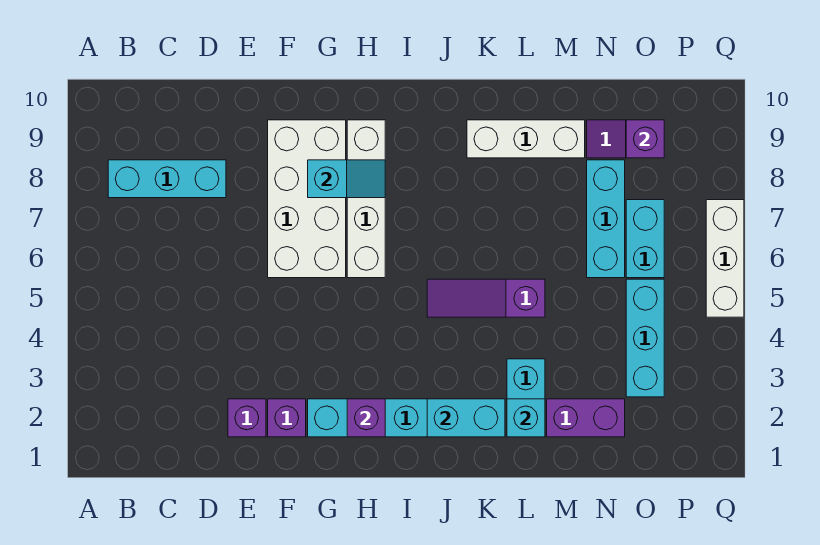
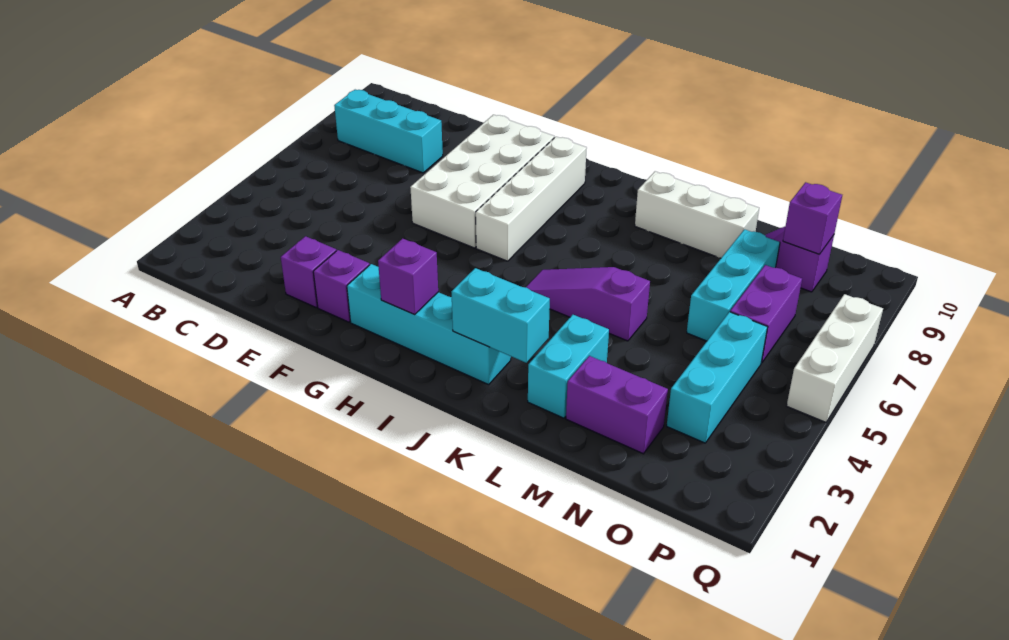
cyan slope G8:H8 level 2 top G -> none
cyan brick L2 level 2 -> none
cyan brick O6:O7 level 1 -> purple brick O6:O7 level 1

